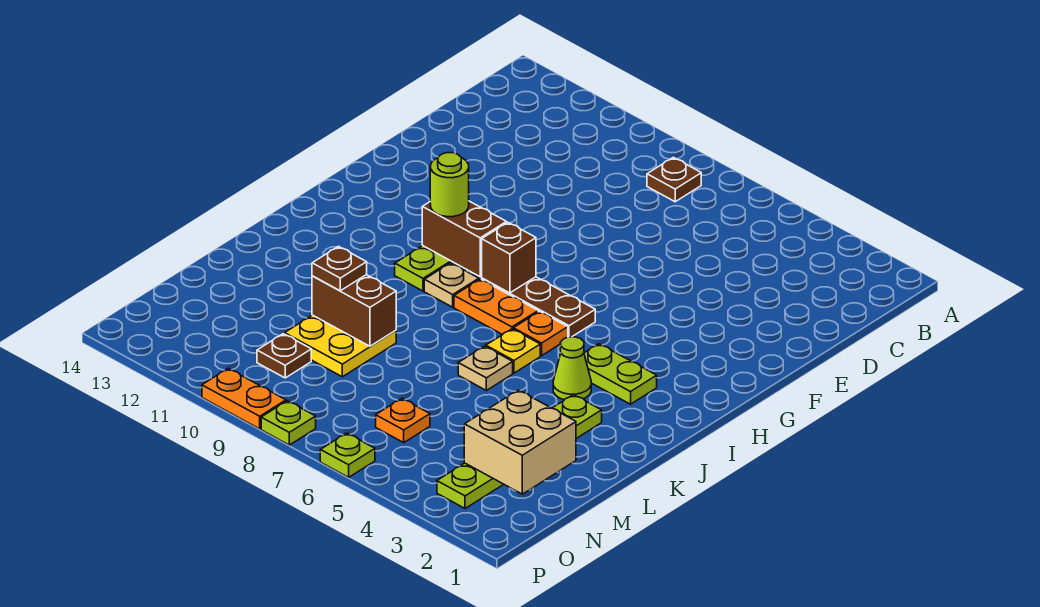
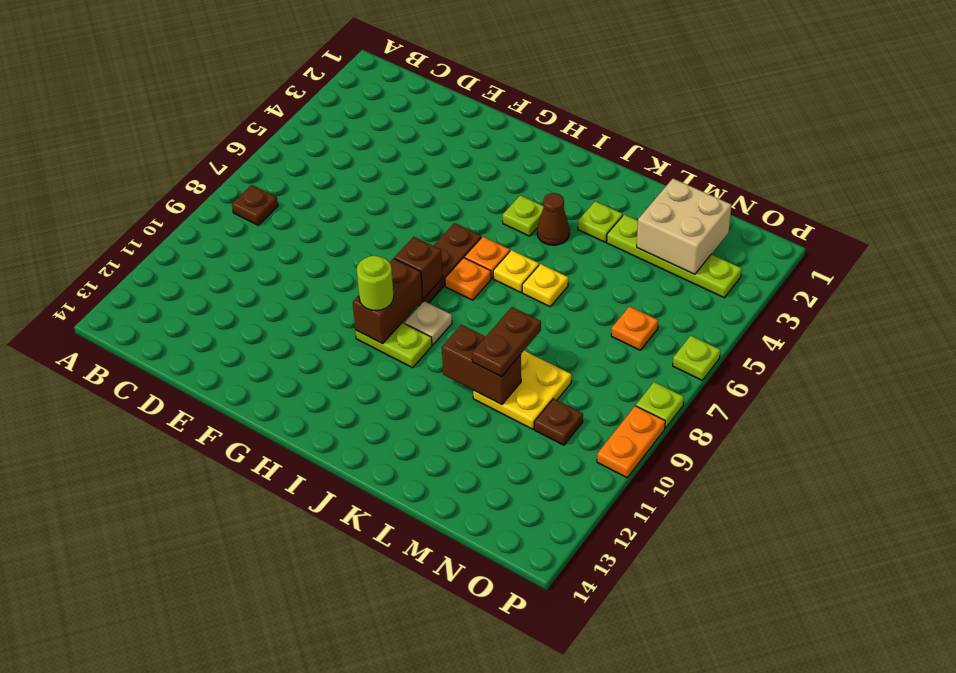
lime plate I3:I4 level 1 -> lime plate I4 level 1
orange plate I7:I8 level 1 -> orange plate I7 level 1
lime cone J4 level 1 -> brown cone J4 level 1
tan plate K6 level 1 -> yellow plate K6 level 1
brown brick L9:L10 level 2 -> brown brick K10:L10 level 2
brown plate L10 level 3 -> brown plate L9:L10 level 3

